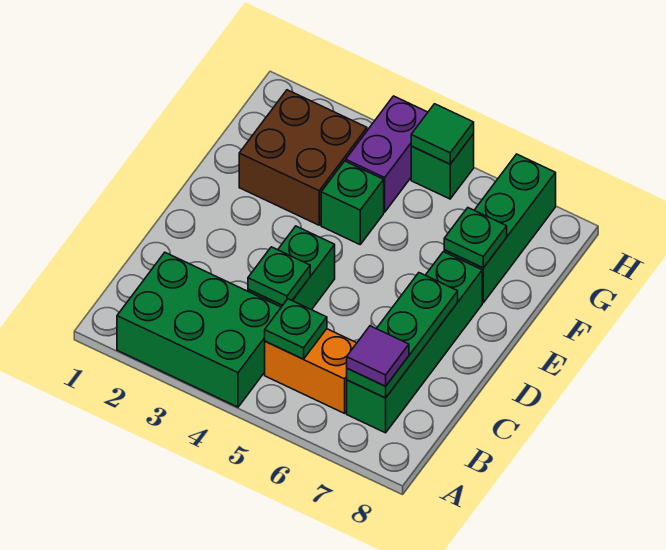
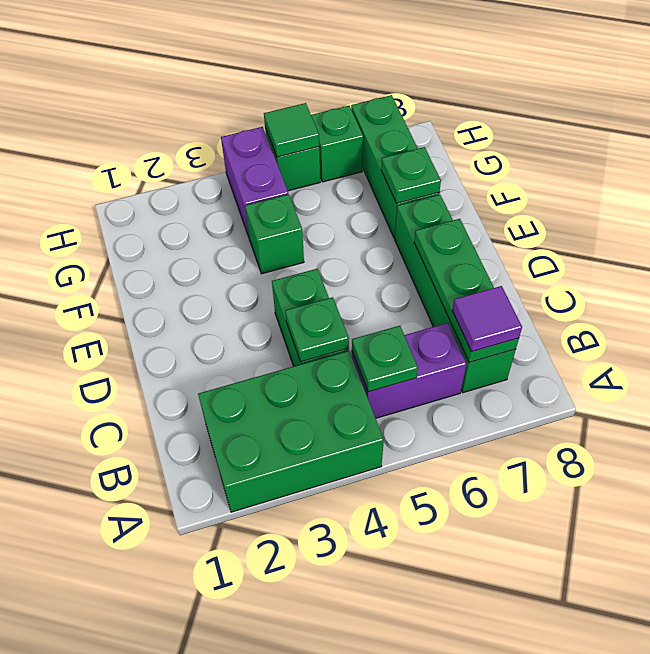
orange brick B5:B6 level 1 -> purple brick B5:B6 level 1
brown brick F2:G3 level 1 -> none
none -> green brick H6 level 1

